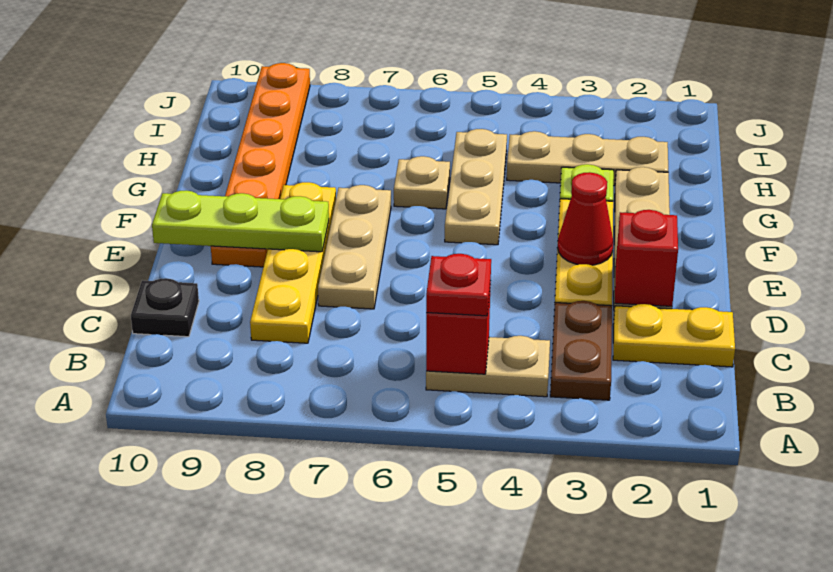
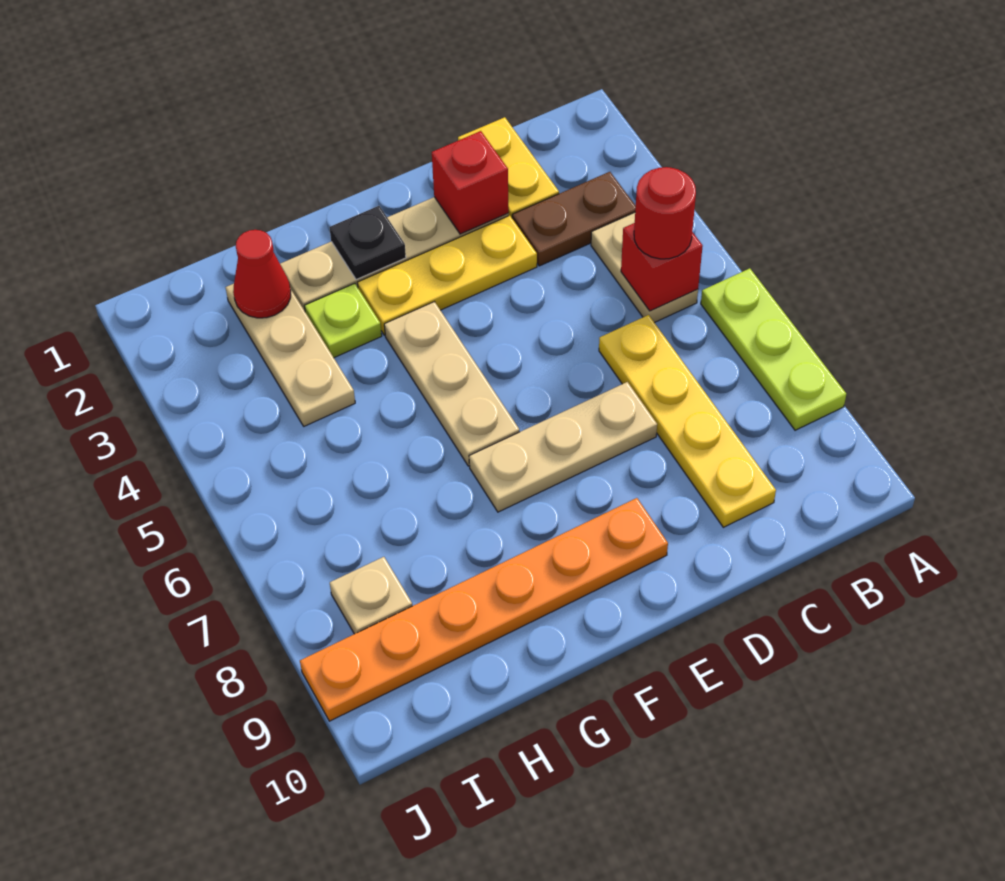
red plate B5 level 3 -> red round brick B5 level 3
yellow plate C8:F8 level 1 -> yellow plate C6:C9 level 1
black plate C10 level 1 -> black plate F2 level 2
red cone E3 level 2 -> red cone H2 level 2
lime plate E8:E10 level 2 -> lime plate A6:A8 level 1
tan plate F5:H5 level 1 -> tan plate F4:F6 level 1
tan plate G6 level 1 -> tan plate I8 level 1

